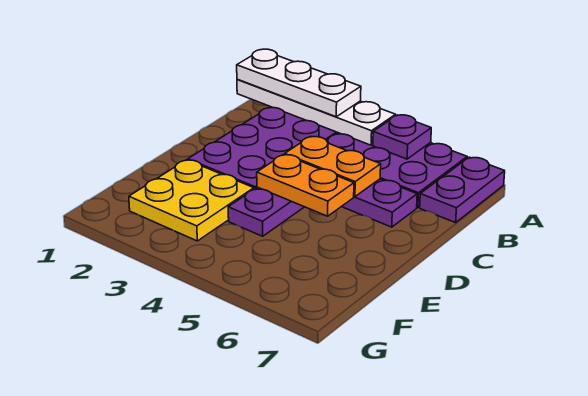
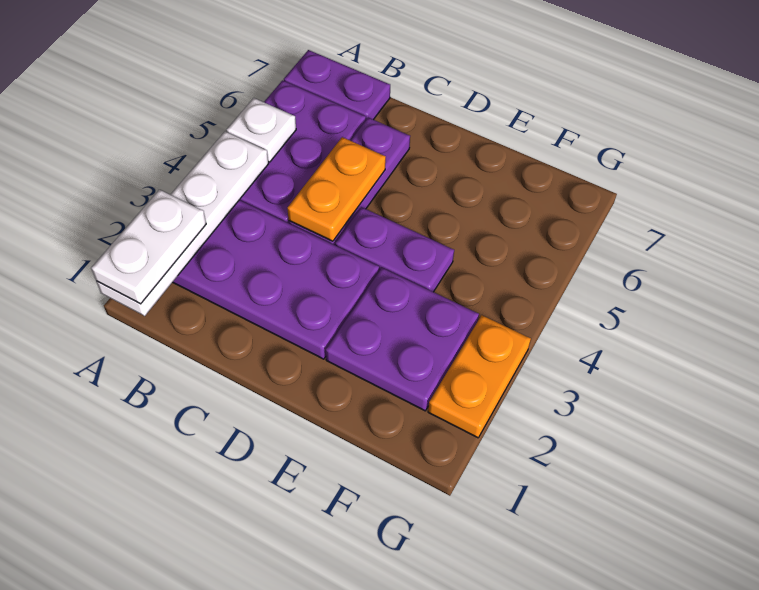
white plate A1:A3 level 3 -> white plate A1:A2 level 3
purple plate A5 level 2 -> white plate A5 level 2
orange plate D4:D5 level 2 -> orange plate G2:G3 level 1
yellow plate E2:F3 level 1 -> purple plate E2:F3 level 1

